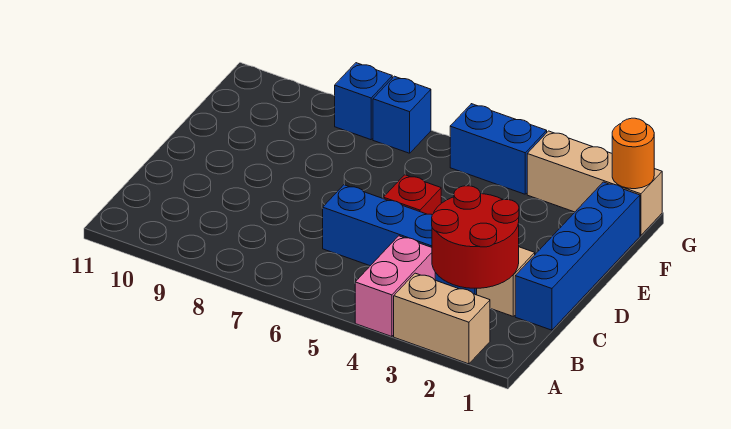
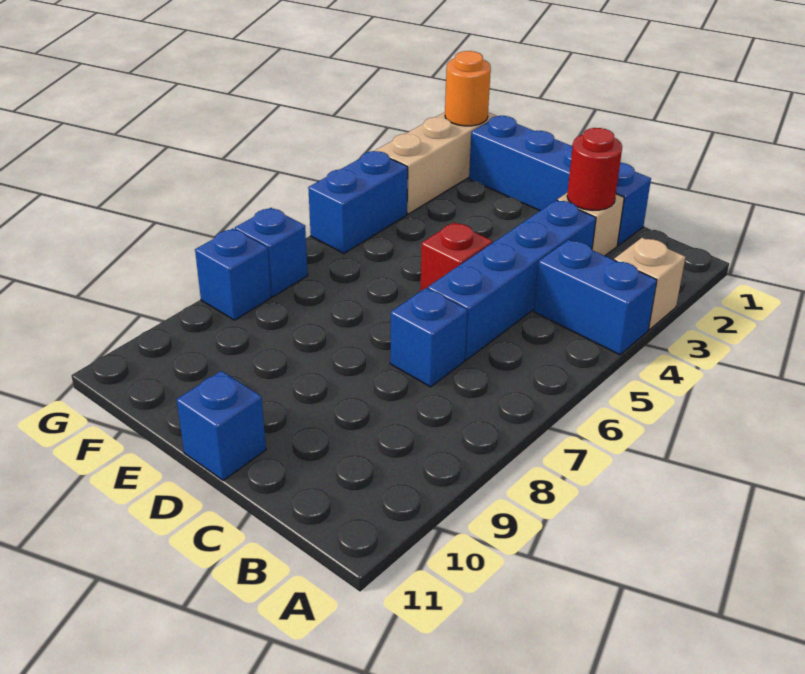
tan brick A2:A3 level 1 -> tan brick A3 level 1
pink brick A4:B4 level 1 -> blue brick A4:B4 level 1
red round brick B2:C3 level 2 -> red round brick C2 level 2
none -> blue brick C7 level 1
none -> blue brick D11 level 1

